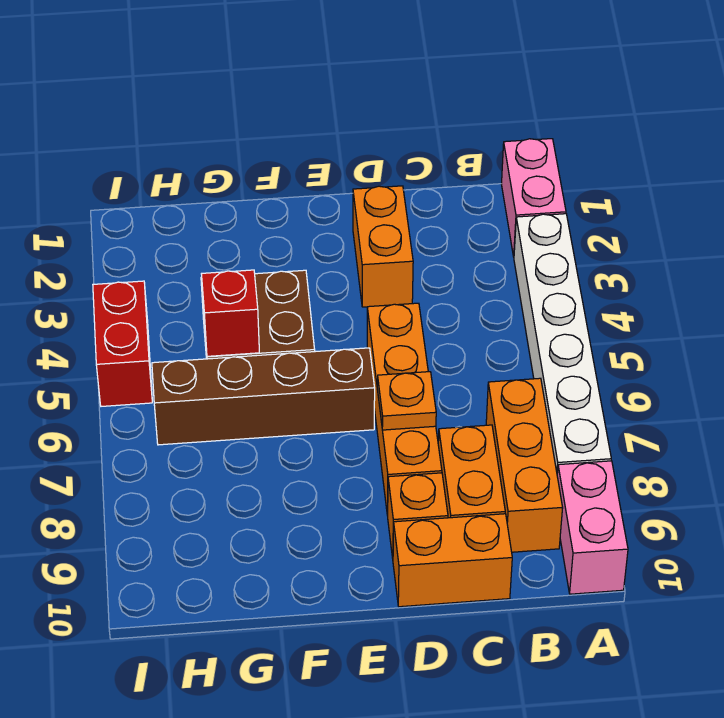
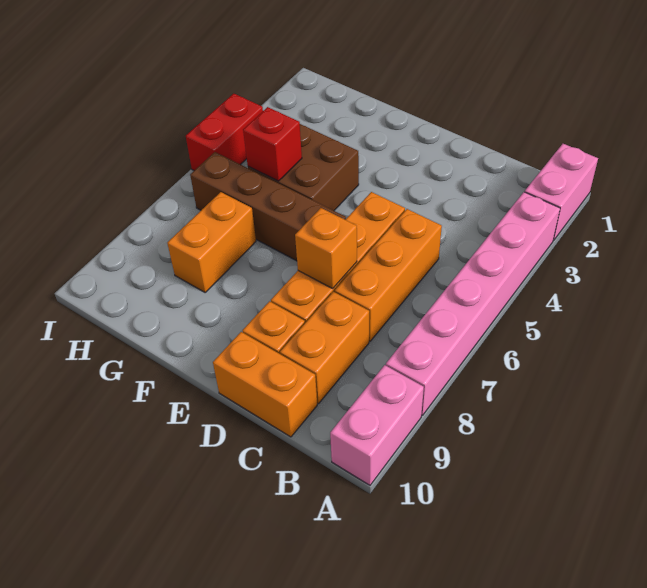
white brick A3:A8 level 1 -> pink brick A3:A8 level 1
orange brick B7:B9 level 1 -> orange brick C5:C7 level 1
orange brick D2:D3 level 1 -> orange brick G7:G8 level 1
orange plate D7 level 2 -> orange brick D7 level 2

